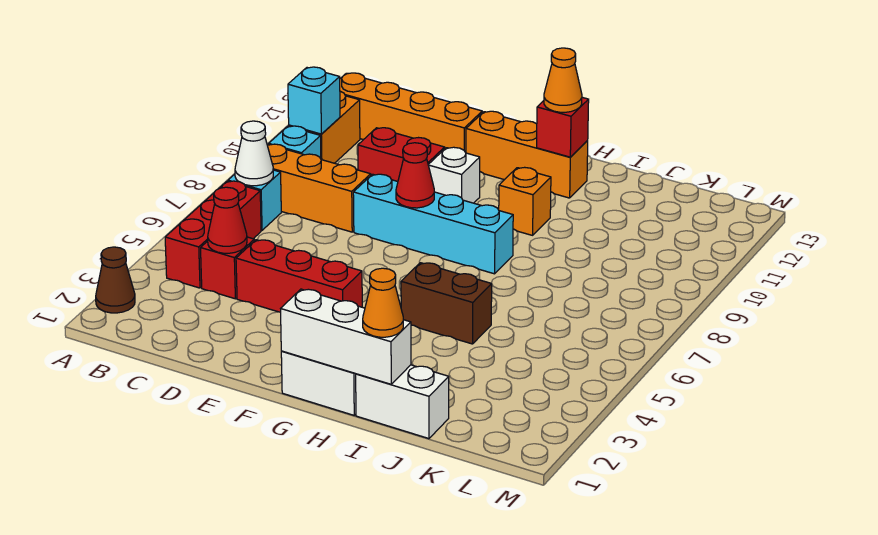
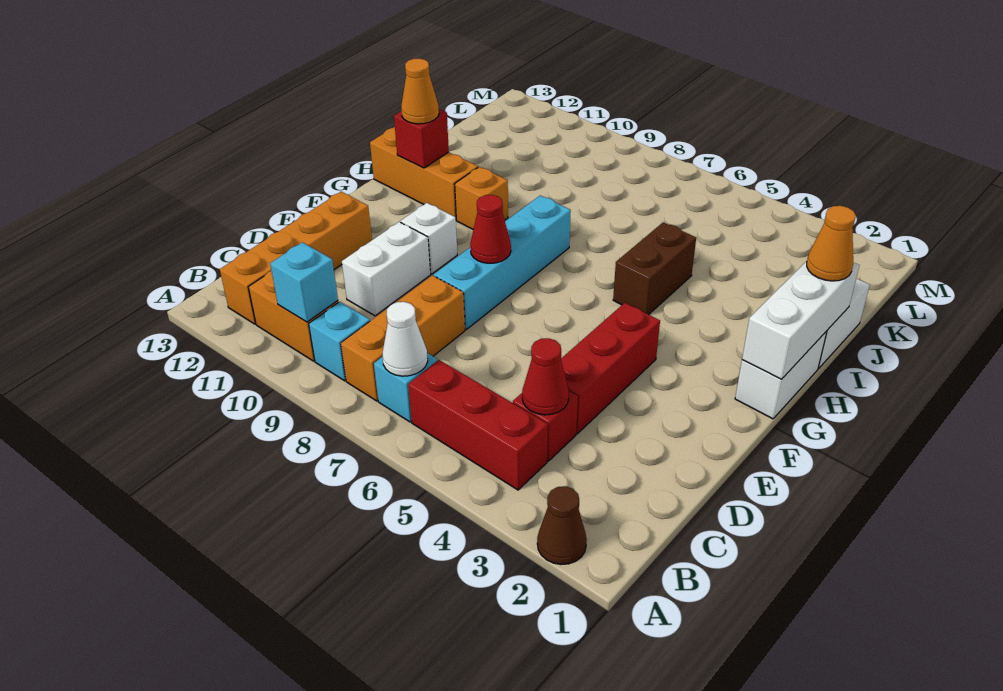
red brick D10:E10 level 1 -> white brick D10:E10 level 1
orange brick F12:H12 level 1 -> orange brick H11:H13 level 1

